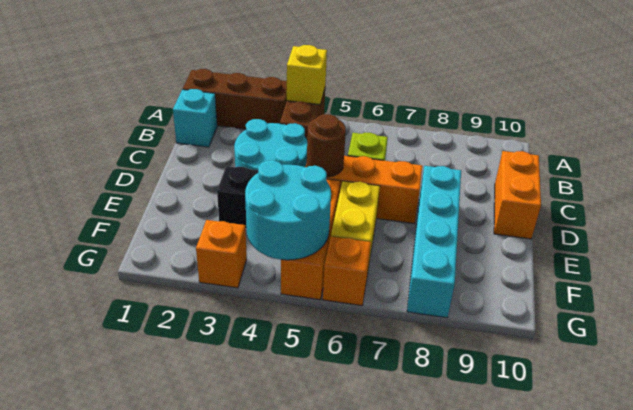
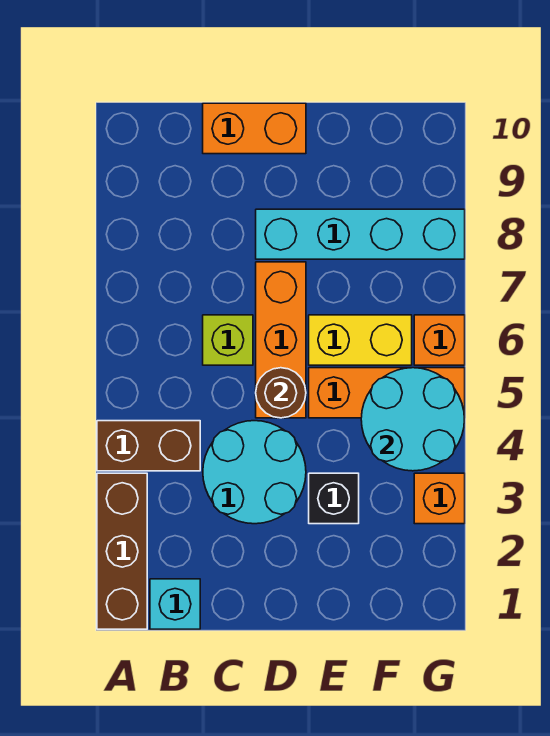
yellow brick A4 level 2 -> none

